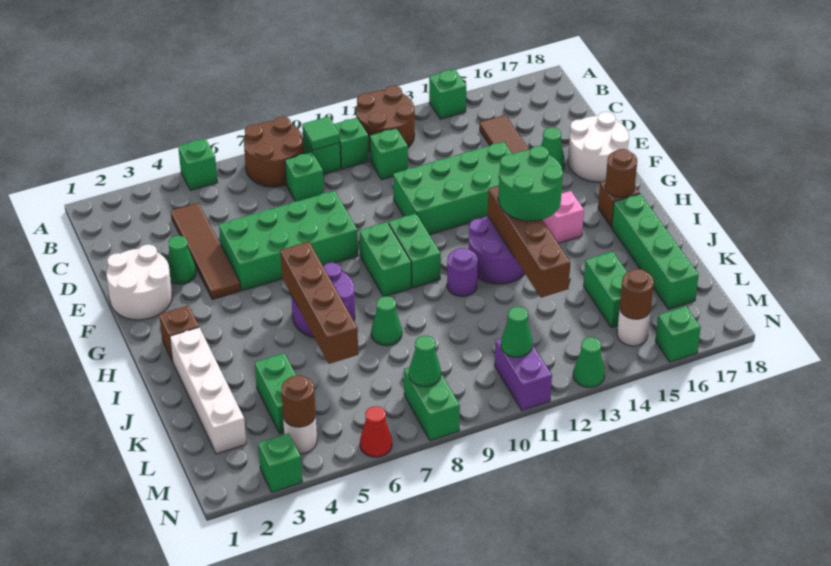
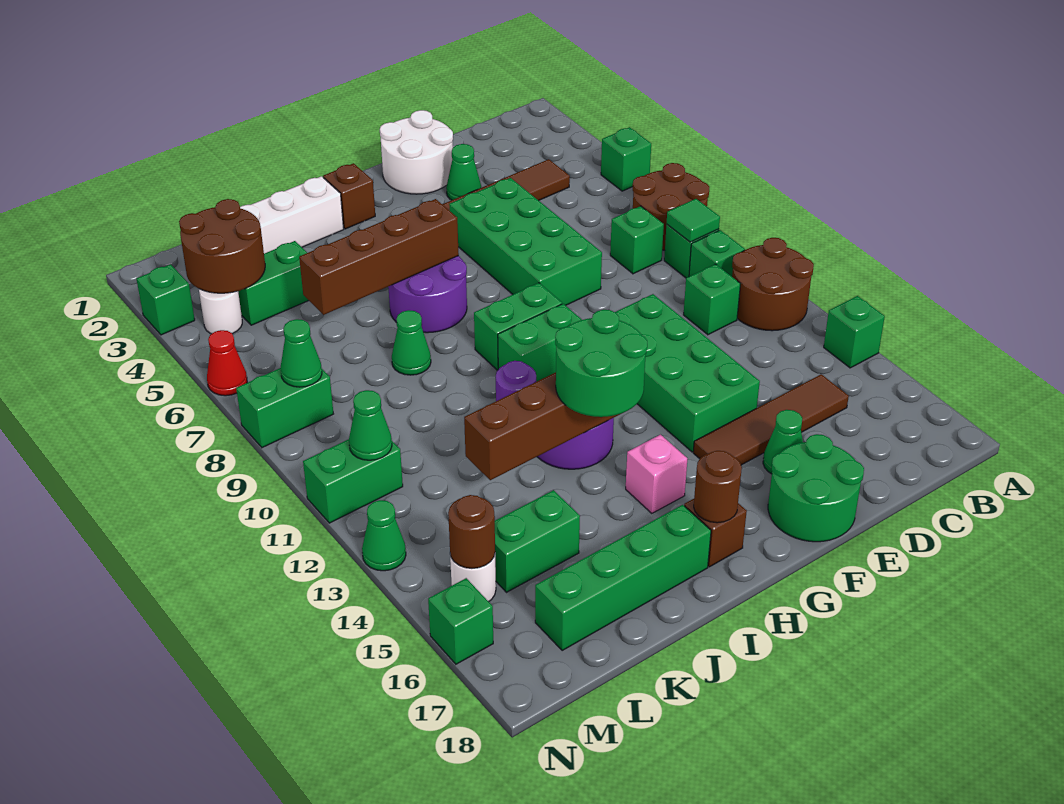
white round brick E17:F18 level 1 -> green round brick E17:F18 level 1
brown round brick M4 level 2 -> brown round brick L3:M4 level 2
purple brick M11:N11 level 1 -> green brick M11:N11 level 1

